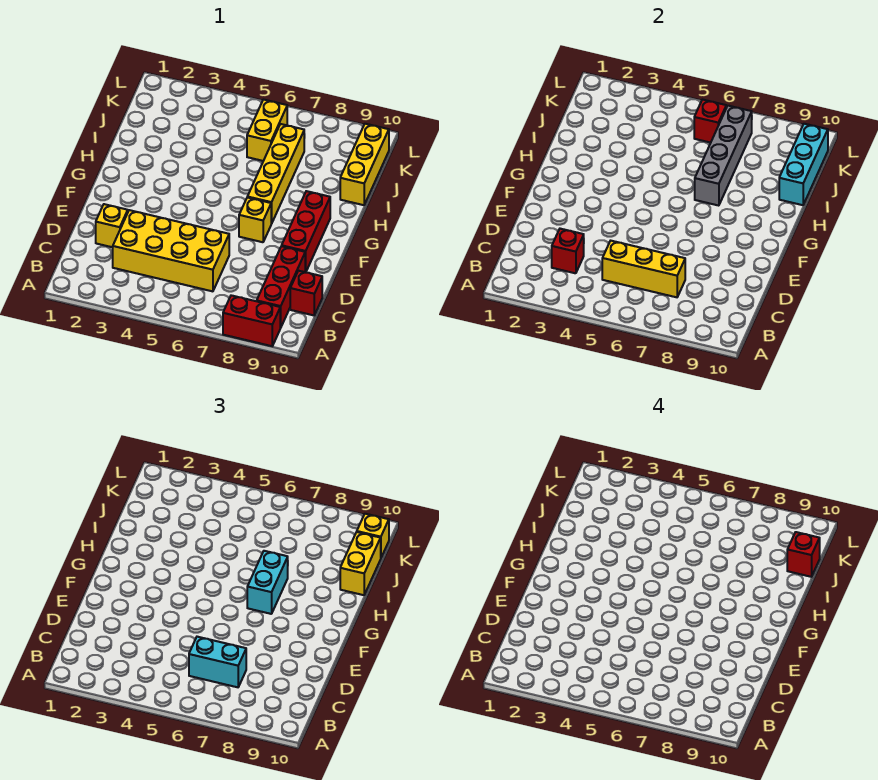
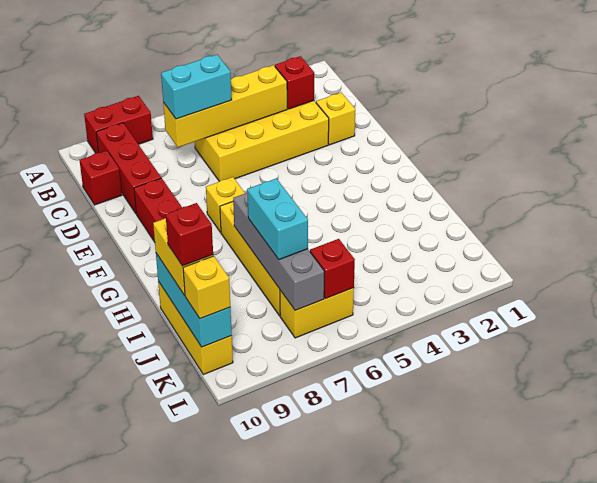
yellow brick C5:C7 level 2 -> yellow brick C4:C7 level 2
cyan brick G7:H7 level 3 -> cyan brick I7:J7 level 3
yellow brick J6:K6 level 1 -> yellow brick K6:K7 level 1

